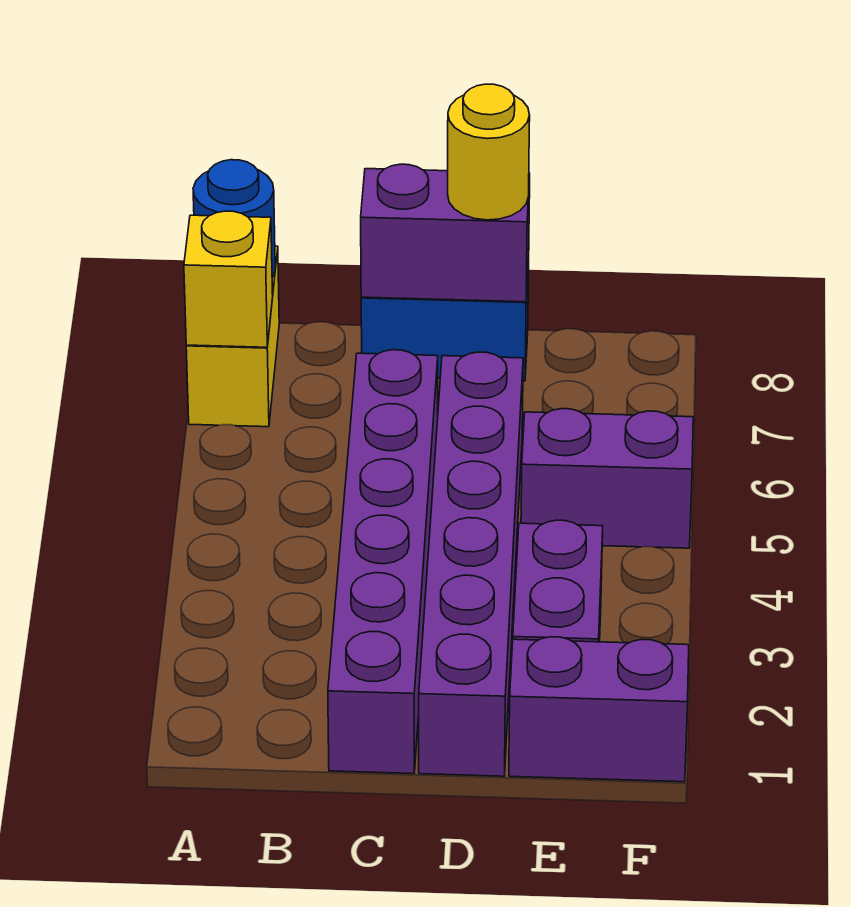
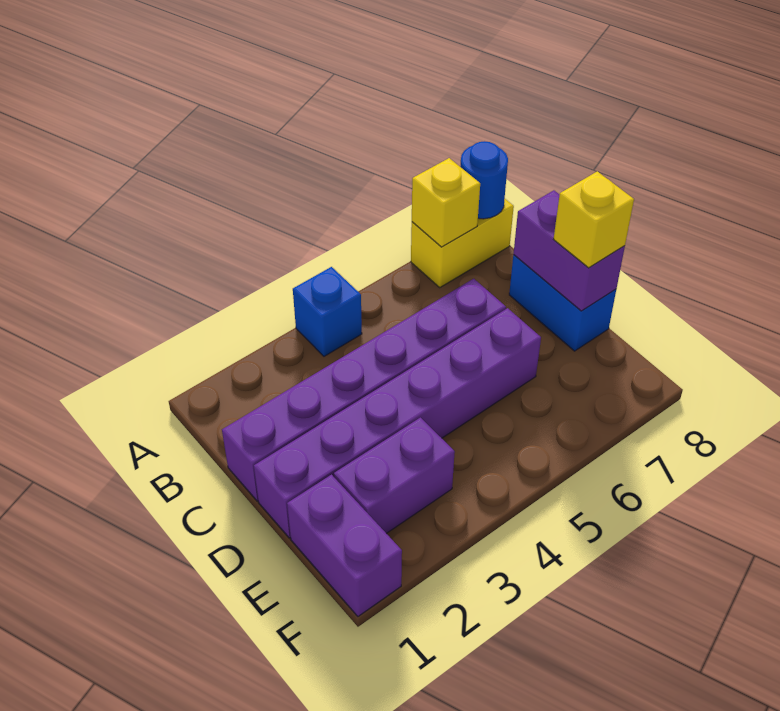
none -> blue brick A4 level 1
yellow round brick D8 level 3 -> yellow brick D8 level 3
purple brick E5:F5 level 1 -> none

